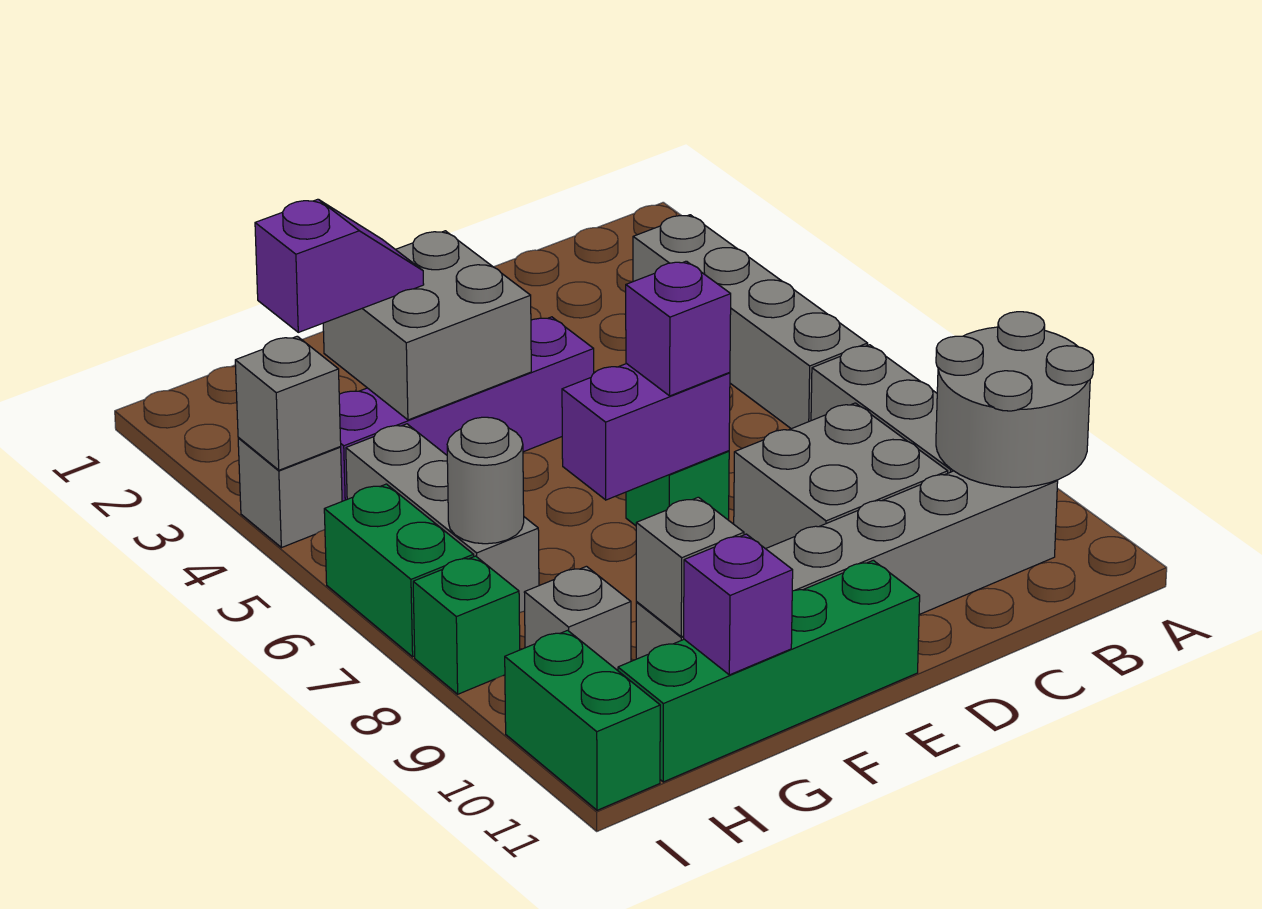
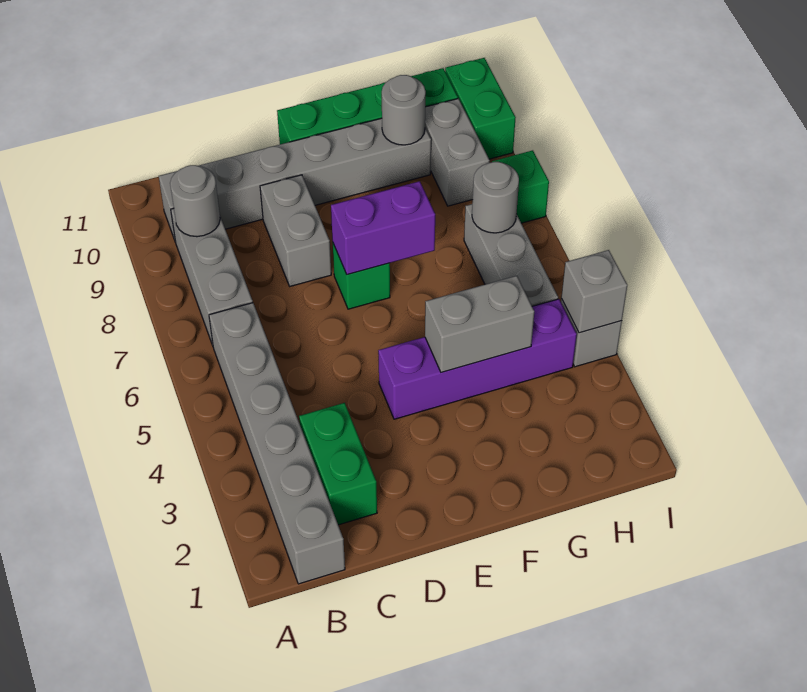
grey round brick A9:B10 level 2 -> grey round brick B9 level 2
grey brick B3:B6 level 1 -> grey brick B1:B6 level 1
grey brick C8:D9 level 1 -> grey brick D8:D9 level 1
purple brick E7 level 3 -> none
grey brick F3:G4 level 2 -> grey brick F4:G4 level 2
purple slope G3:H3 level 3 top H -> none
grey brick G10 level 2 -> grey round brick G10 level 2
purple brick G11 level 2 -> none
grey brick H9 level 1 -> grey brick H9:H10 level 1
green brick I6:I7 level 1 -> green brick C2:C3 level 1

